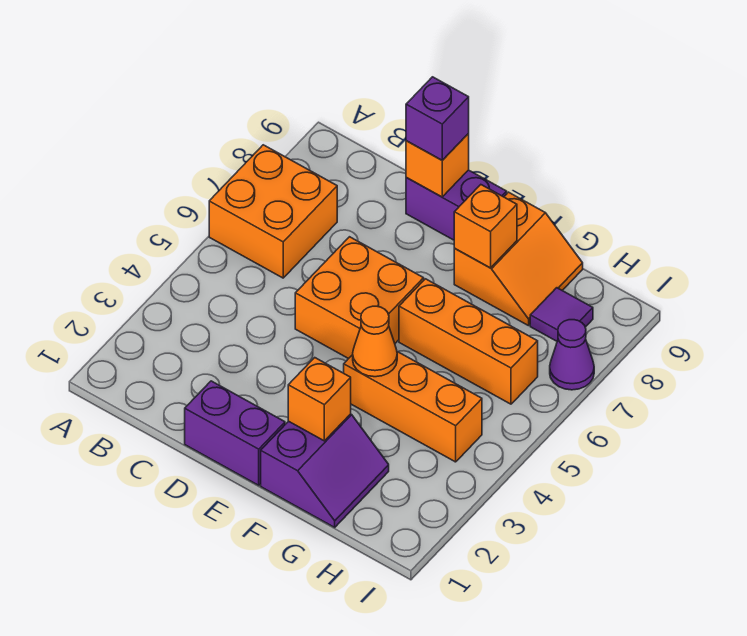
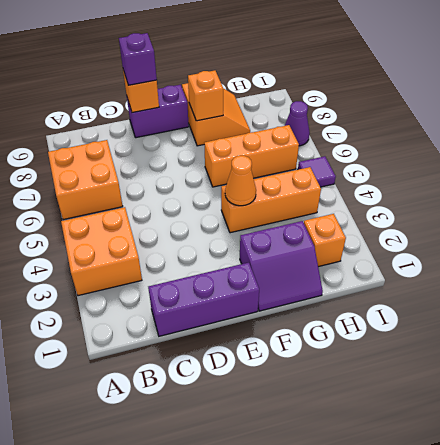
purple brick D1:E1 level 1 -> purple brick C1:E1 level 1
orange brick D5:E6 level 1 -> orange brick A3:B4 level 1
purple slope F1:G2 level 1 top F -> purple slope F1:G2 level 1 top 2
orange brick F2 level 2 -> orange brick H2 level 1
purple tile H8 level 1 -> purple tile I5 level 1

